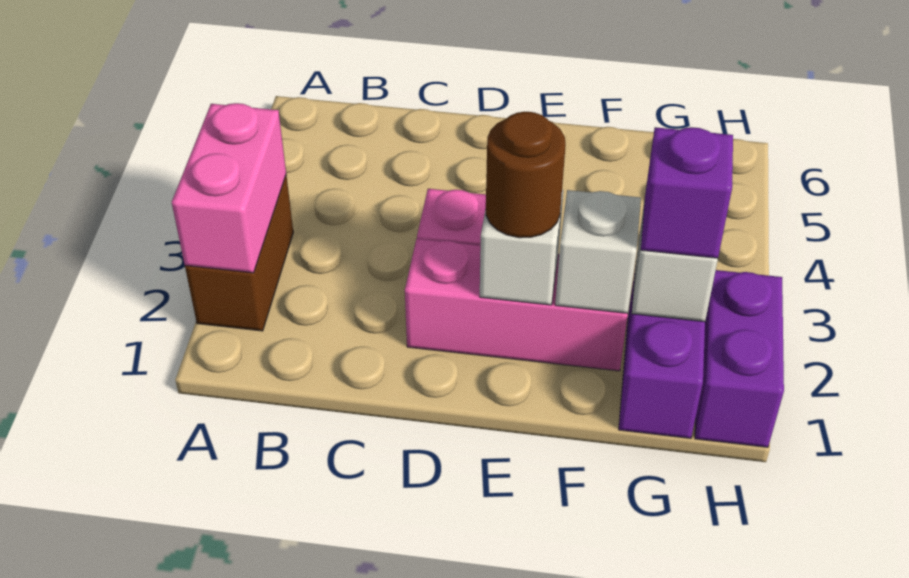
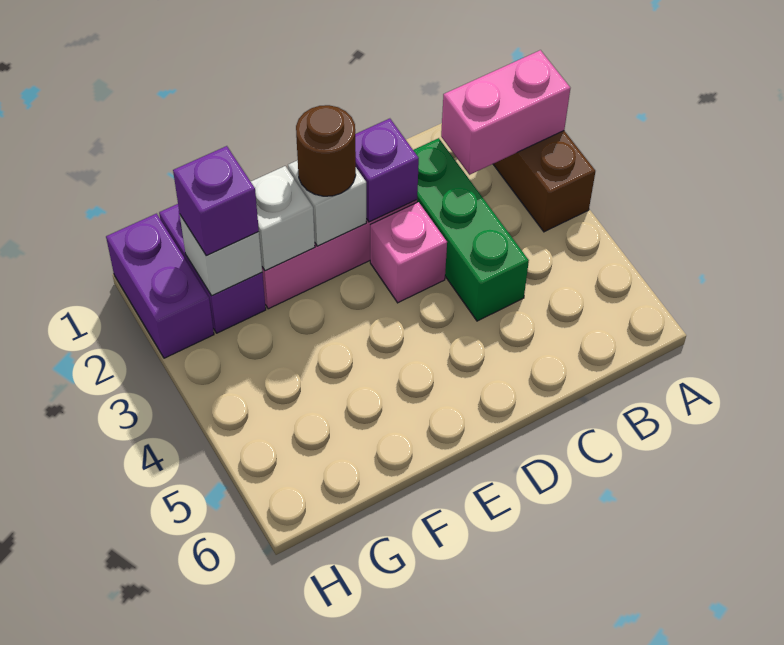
pink brick A2:A3 level 2 -> pink brick A2:B2 level 2
none -> green brick C2:C4 level 1
none -> purple brick D2 level 2

